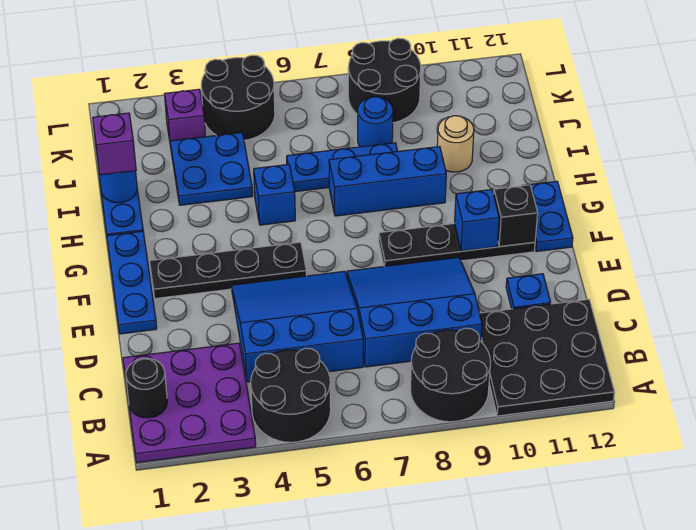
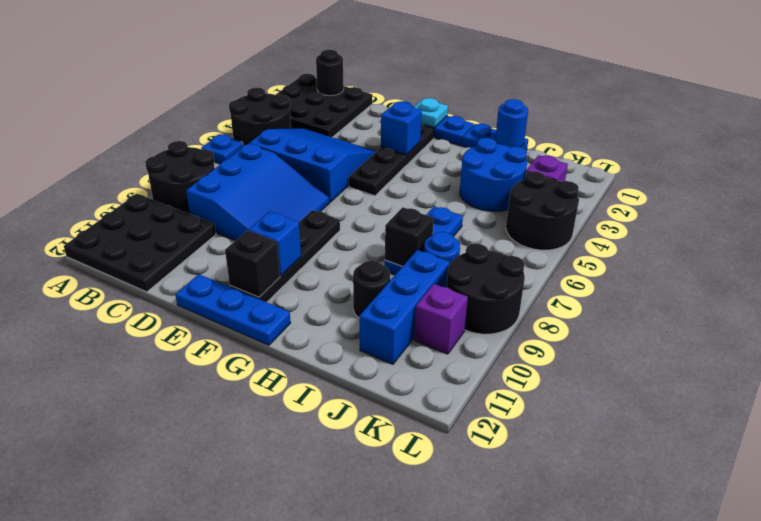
purple plate A1:C3 level 1 -> black plate A1:C3 level 1
blue slope C4:E6 level 1 top C -> blue slope C4:E6 level 1 top 6
blue plate D11 level 1 -> blue plate A6 level 1
none -> cyan plate F1 level 2
blue plate F12:G12 level 1 -> blue plate E12:G12 level 1
blue brick H5 level 1 -> blue brick F3 level 2
blue brick H7:H9 level 1 -> blue brick J9:J11 level 1
purple brick I1 level 3 -> purple brick K10 level 1
blue plate I3:J4 level 1 -> blue round brick I3:J4 level 1
none -> black brick I8 level 2
tan round brick I10 level 1 -> black round brick I10 level 1

